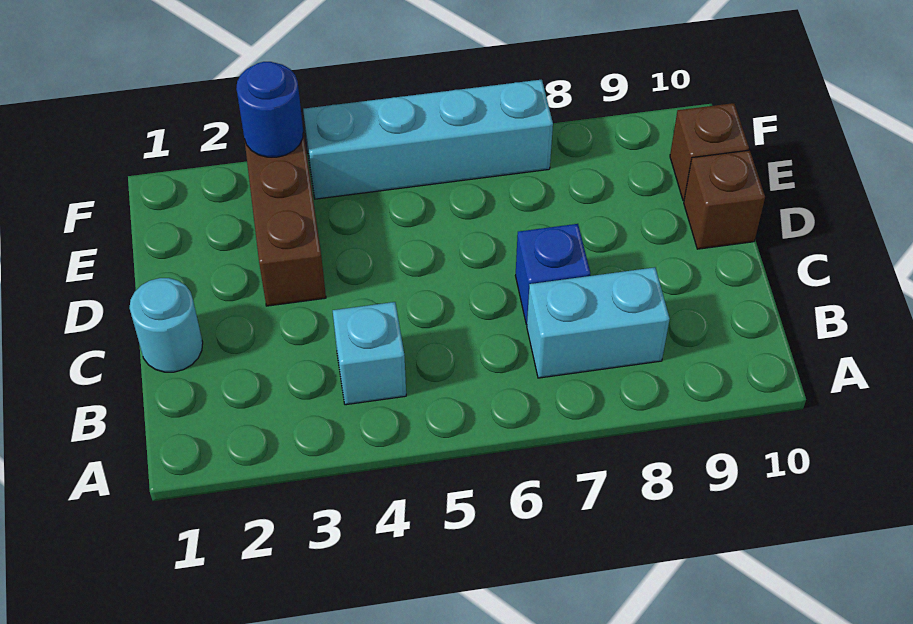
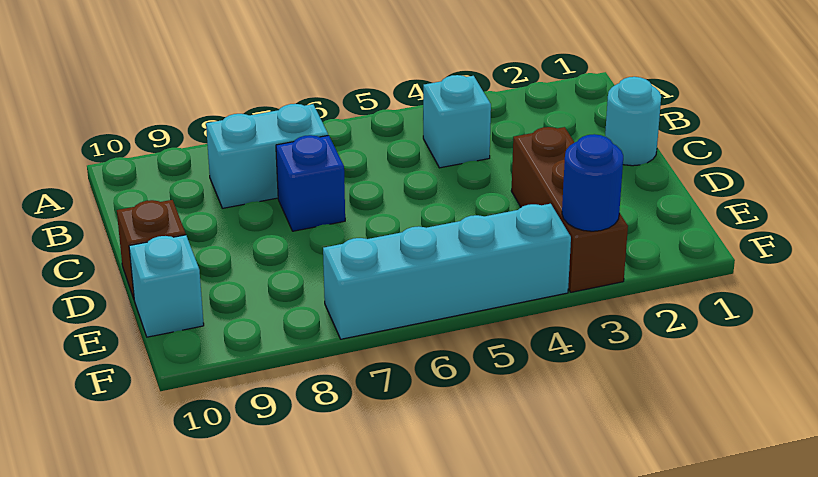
brown brick E10 level 1 -> cyan brick E10 level 1

